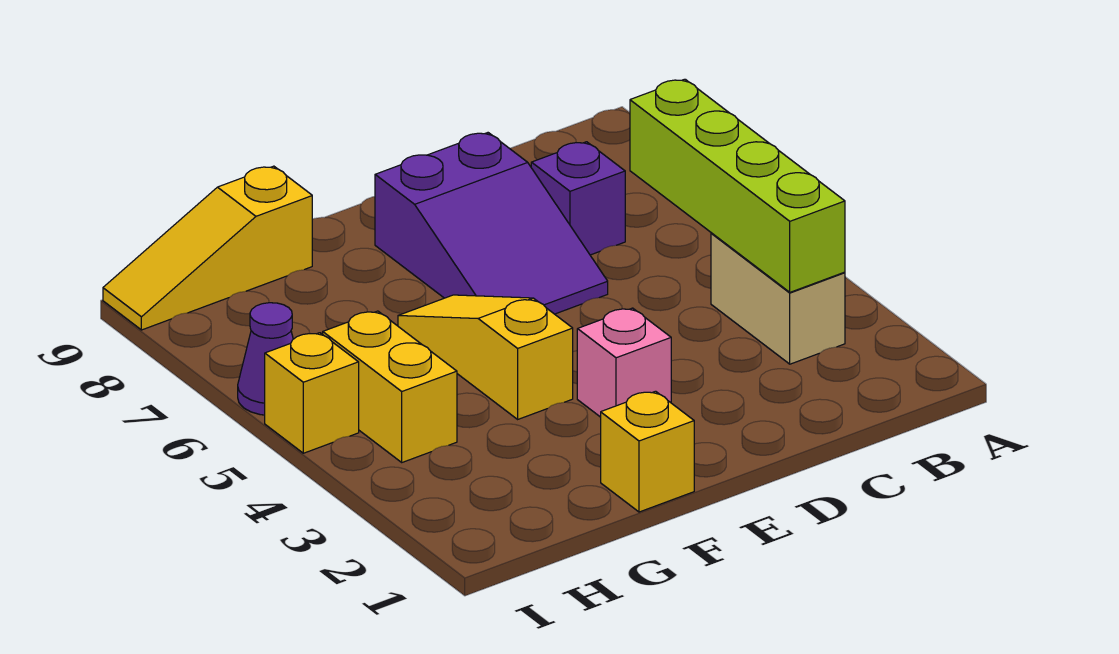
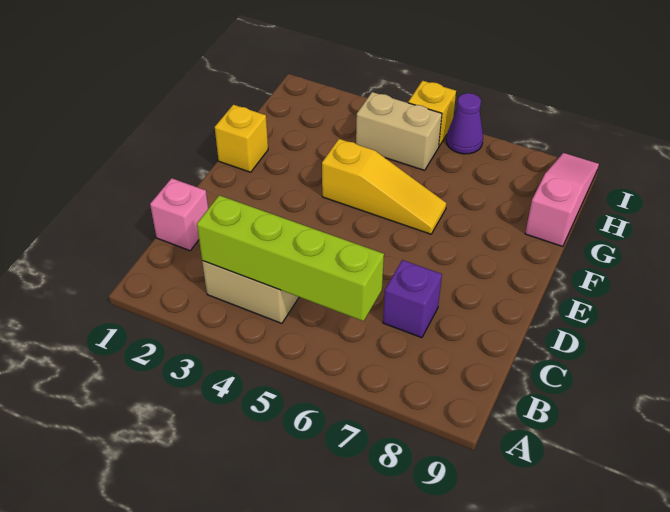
purple slope D6:E8 level 1 top 8 -> none
pink brick E3 level 1 -> pink brick C1 level 1
yellow slope G9:I9 level 1 top G -> pink slope G9:I9 level 1 top G
yellow brick H4:H5 level 1 -> tan brick H4:H5 level 1

